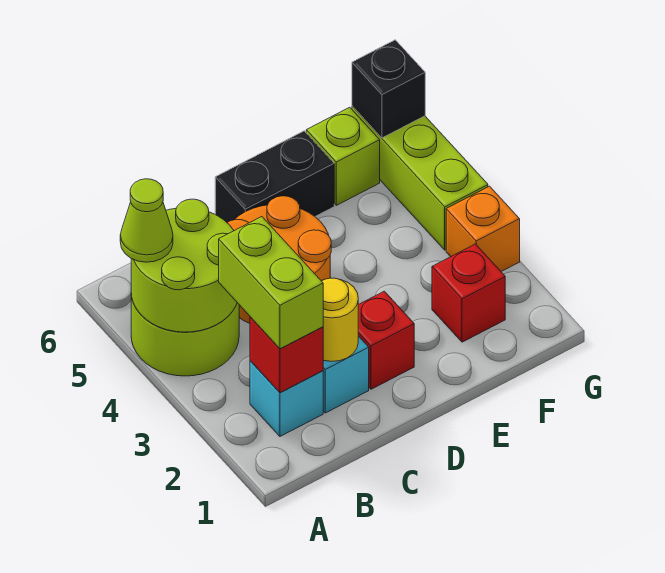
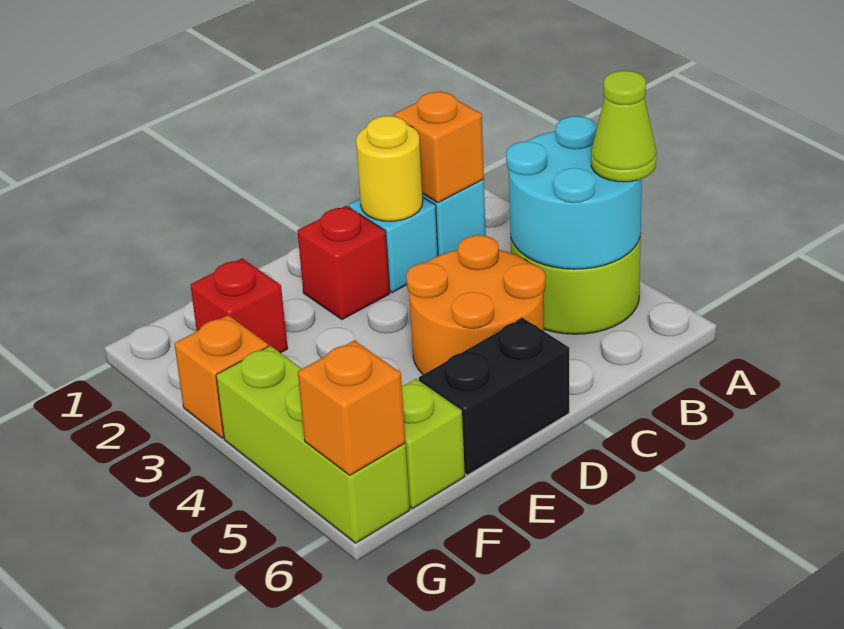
lime round brick A4:B5 level 2 -> cyan round brick A4:B5 level 2
red brick B2 level 2 -> orange brick B2 level 2
lime brick B2:B3 level 3 -> none
black brick G6 level 2 -> orange brick G6 level 2

